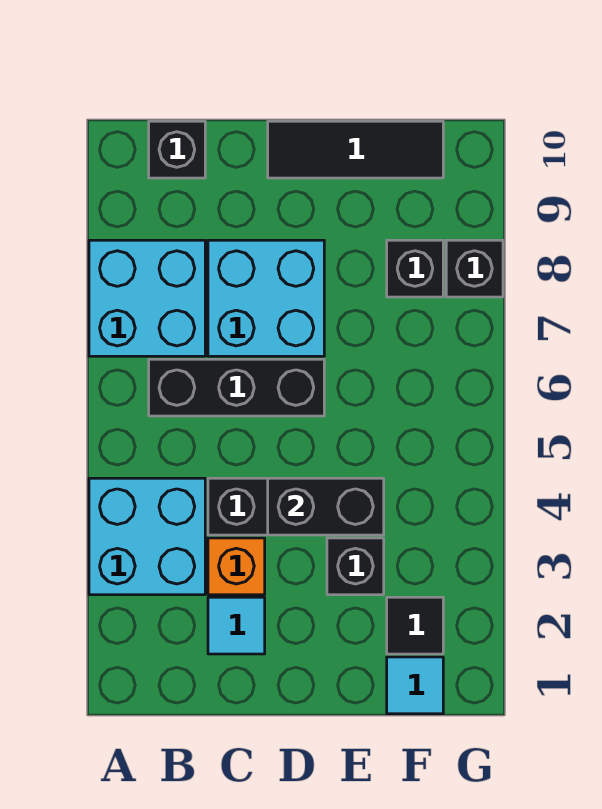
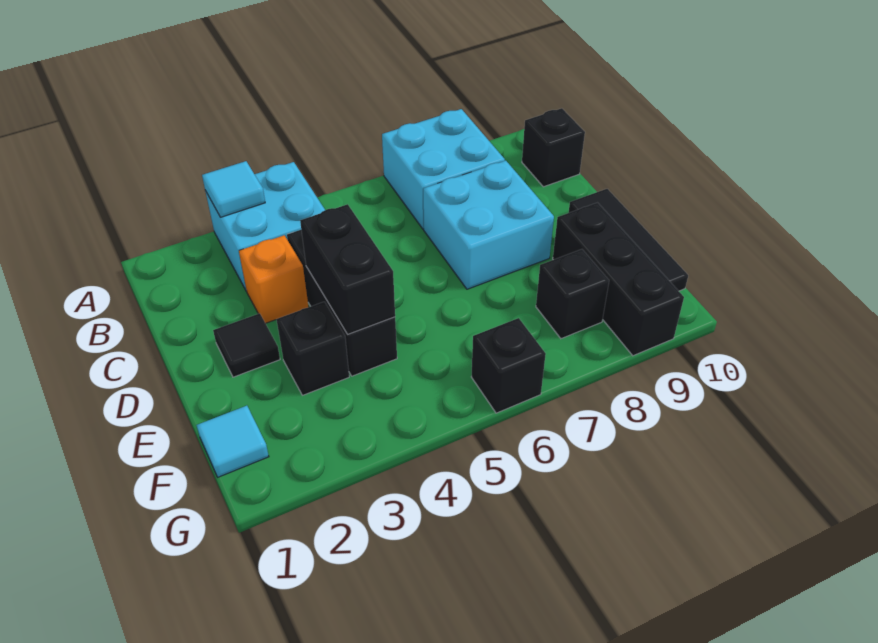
black brick B6:D6 level 1 -> black brick E9:G9 level 1
cyan tile C2 level 1 -> cyan tile A3 level 2
black tile F2 level 1 -> black tile D2 level 1
black brick G8 level 1 -> black brick G6 level 1

